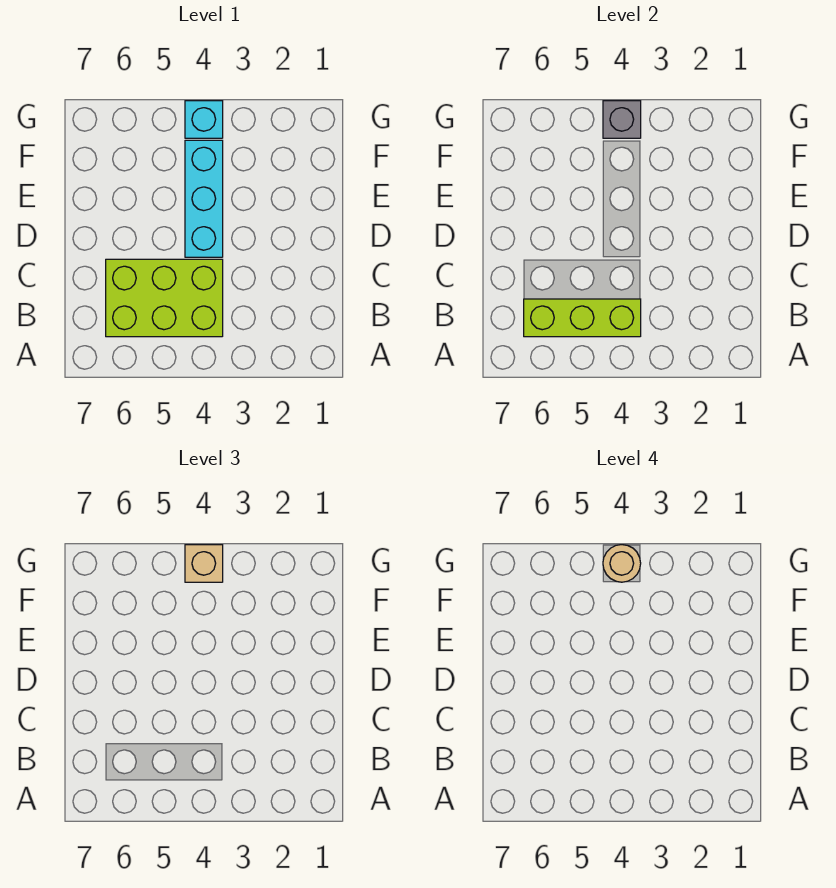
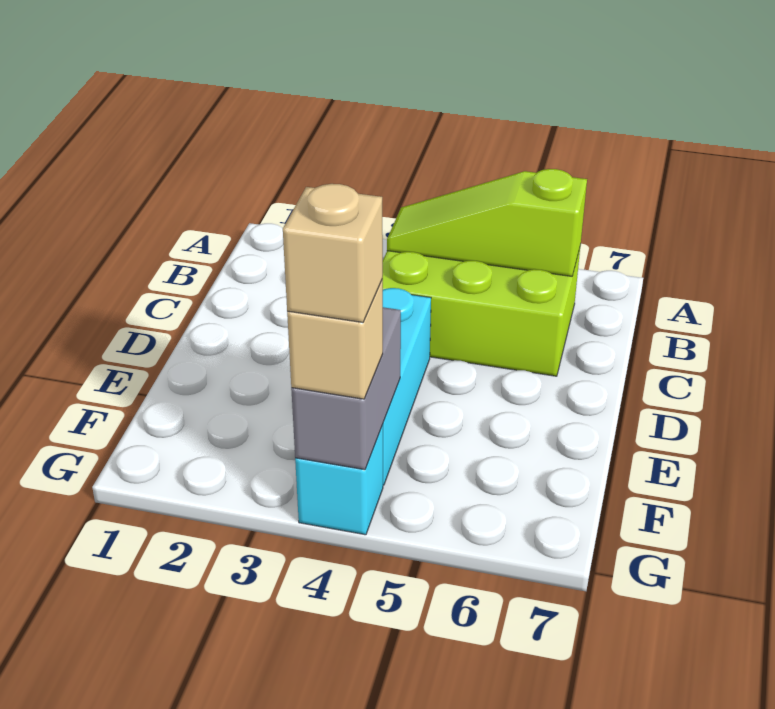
lime brick B4:B6 level 2 -> lime slope B4:B6 level 2 top 6
grey brick G4 level 2 -> grey brick F4:G4 level 2
tan round brick G4 level 4 -> tan brick G4 level 4

